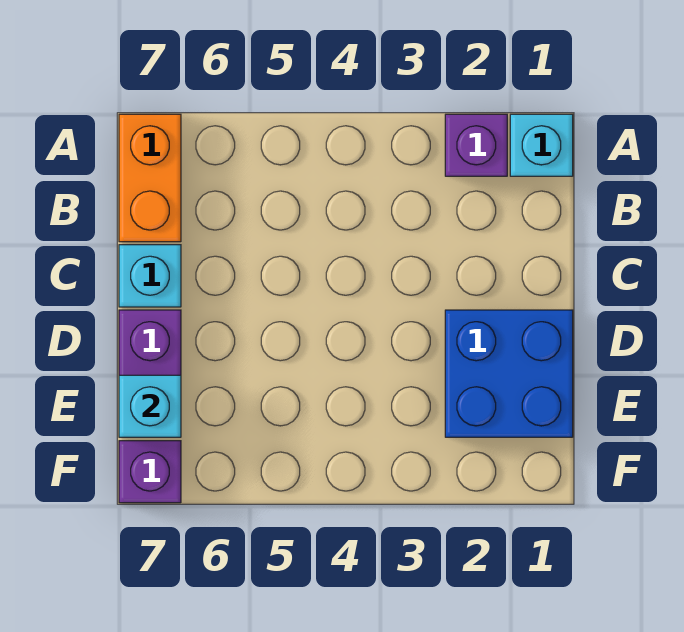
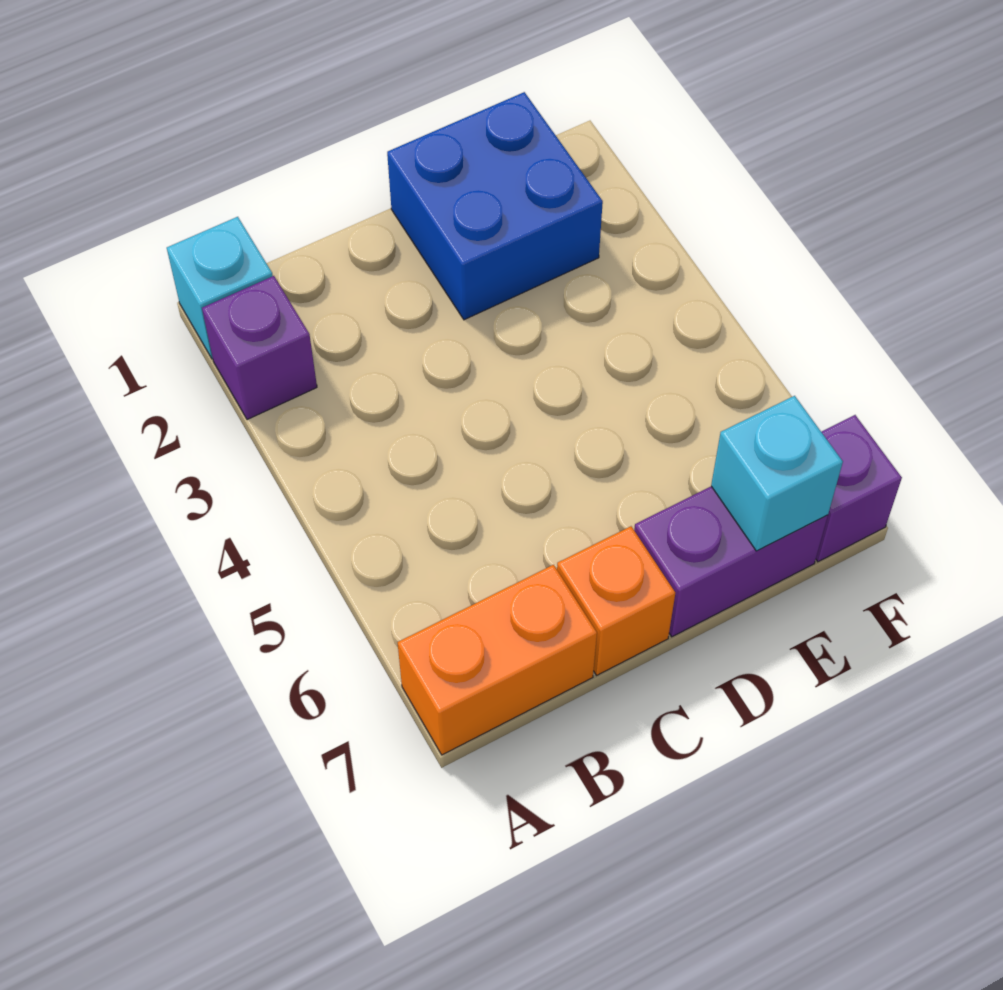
cyan brick C7 level 1 -> orange brick C7 level 1

